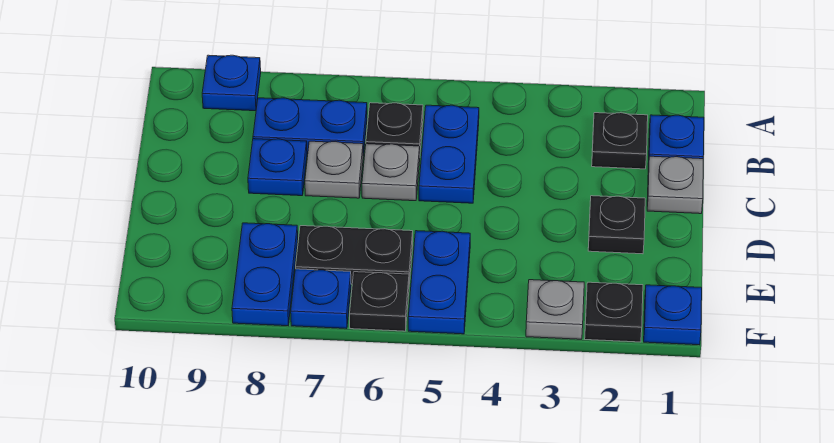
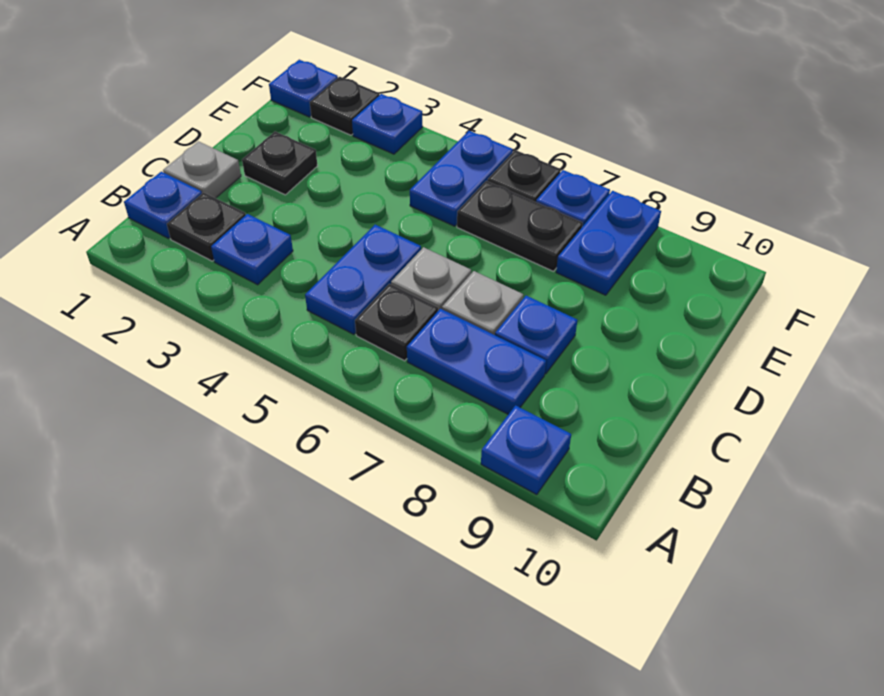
none -> blue plate B3 level 1
grey plate F3 level 1 -> blue plate F3 level 1

